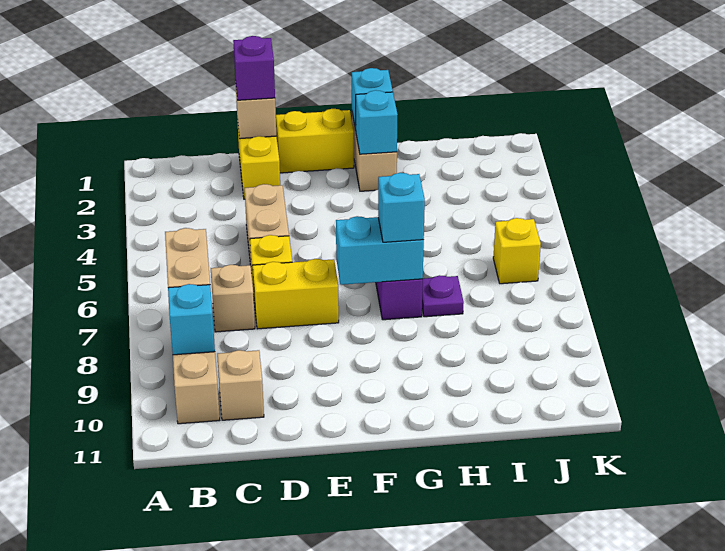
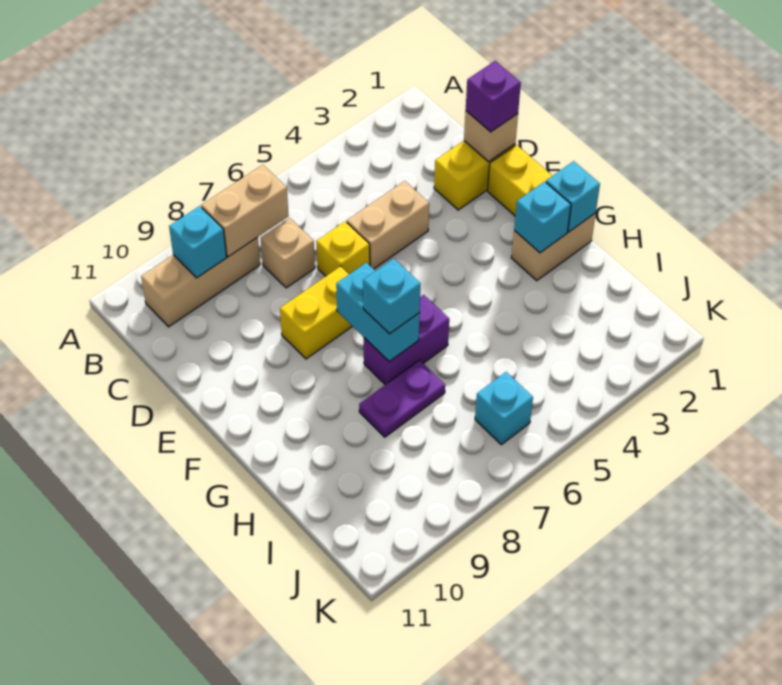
tan brick C10 level 1 -> none
yellow brick D7:E7 level 1 -> yellow brick E7:E8 level 1
purple plate H7 level 1 -> purple plate H7:H8 level 1
yellow brick J6 level 1 -> cyan brick J6 level 1

